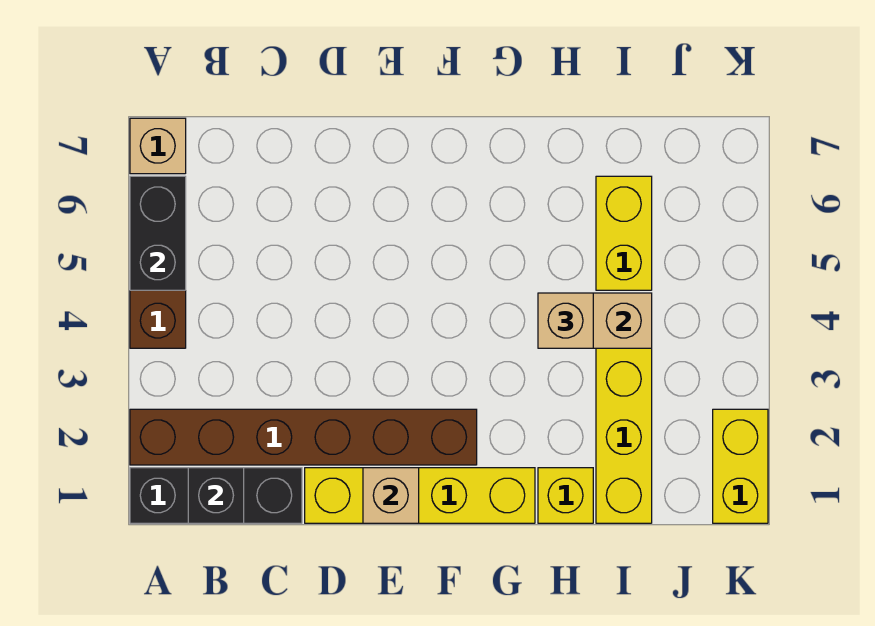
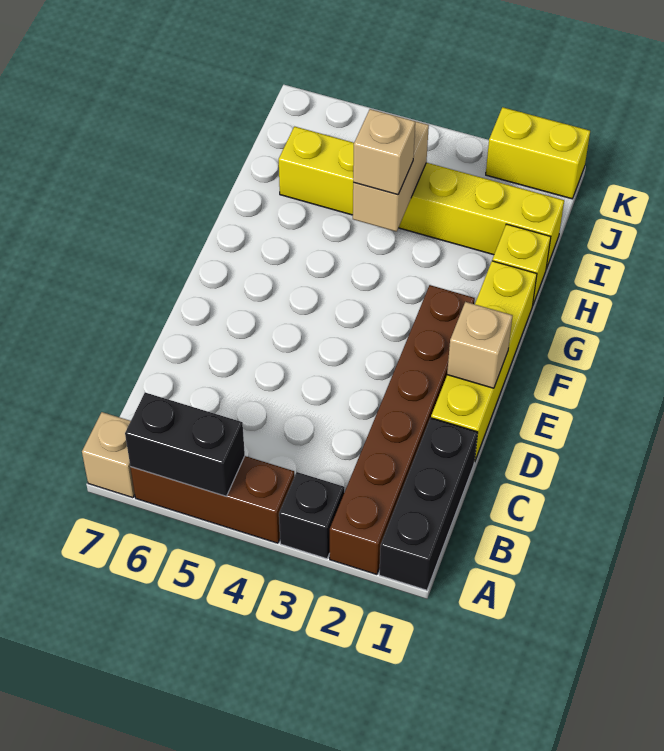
black brick B1 level 2 -> black brick A3 level 1

